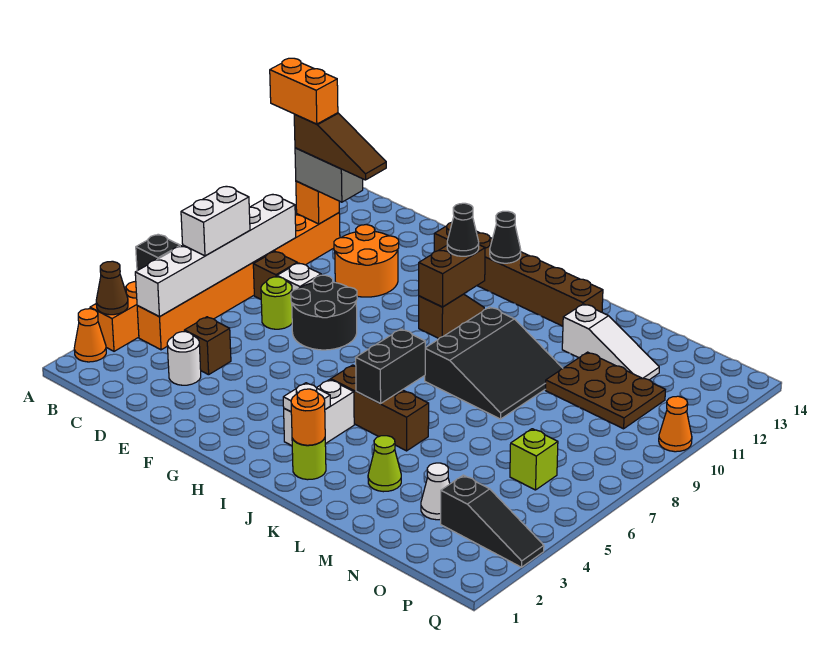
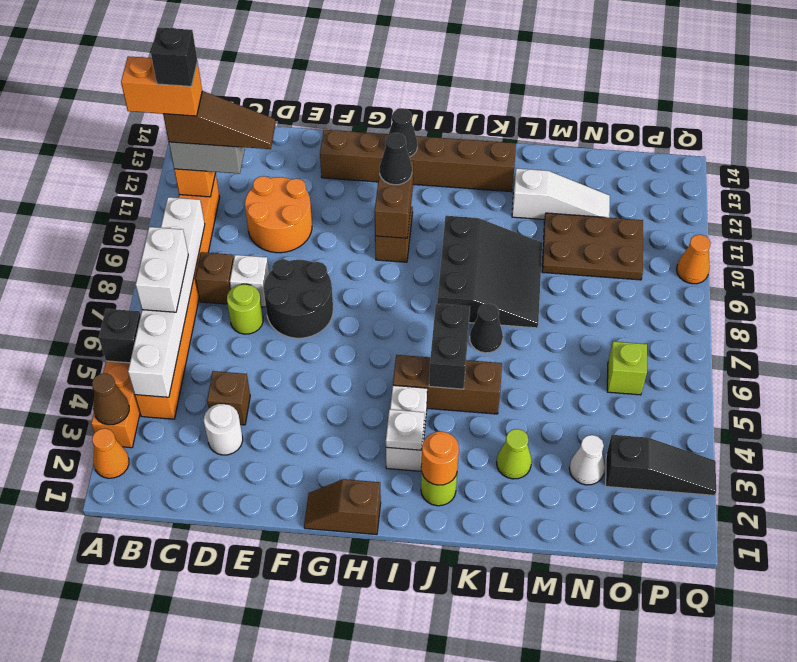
none -> black brick B11 level 6
none -> brown slope G1:H1 level 1 top H
none -> black cone K7 level 1

